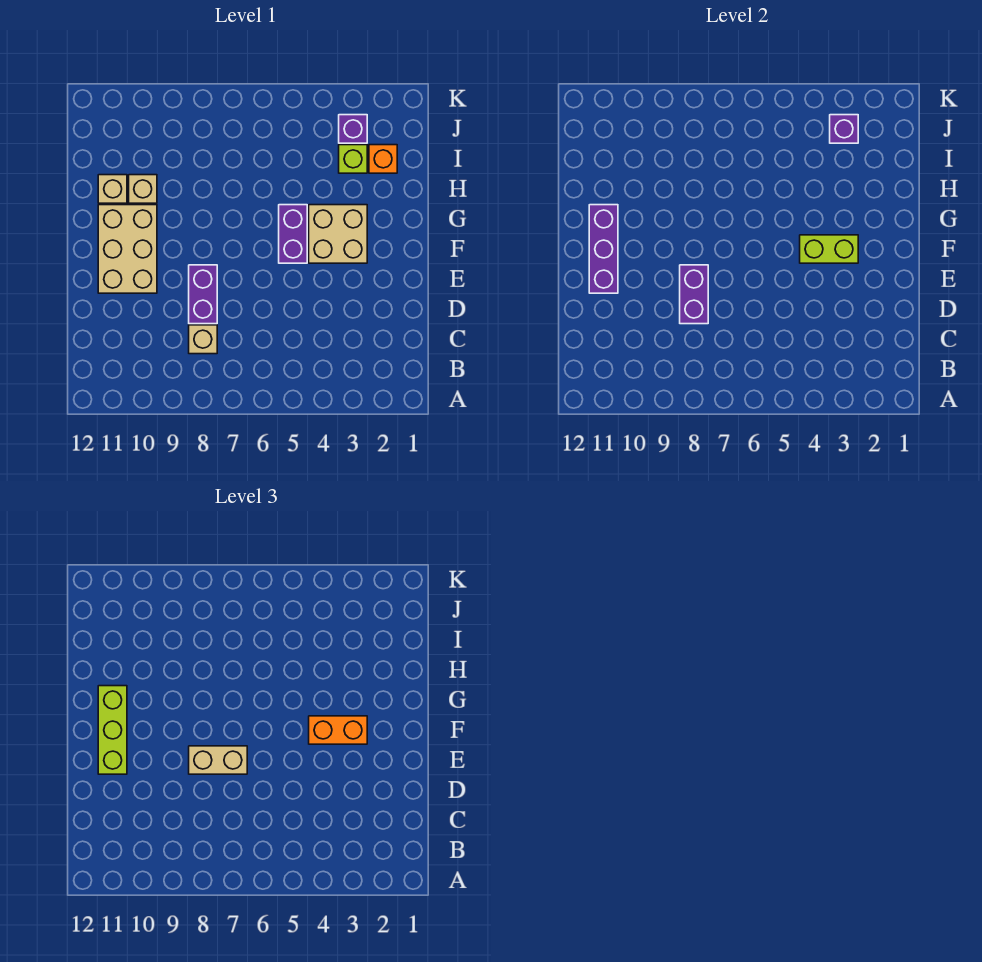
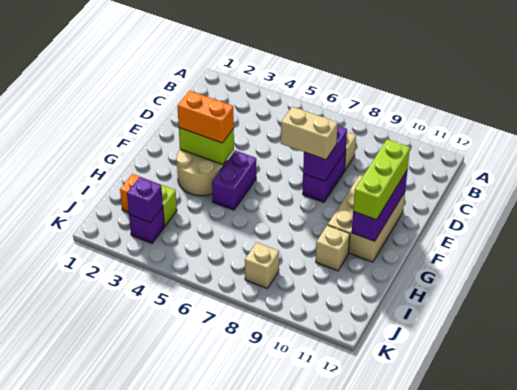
tan brick F3:G4 level 1 -> tan round brick F3:G4 level 1
tan brick H11 level 1 -> tan brick J8 level 1

